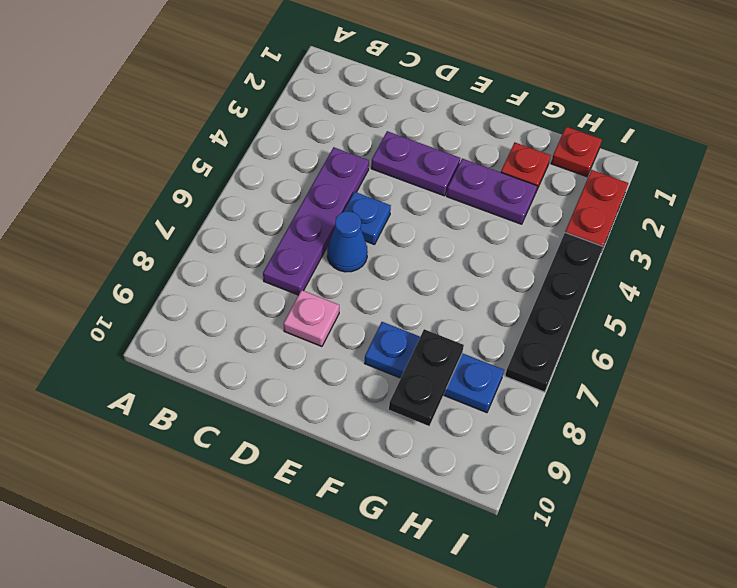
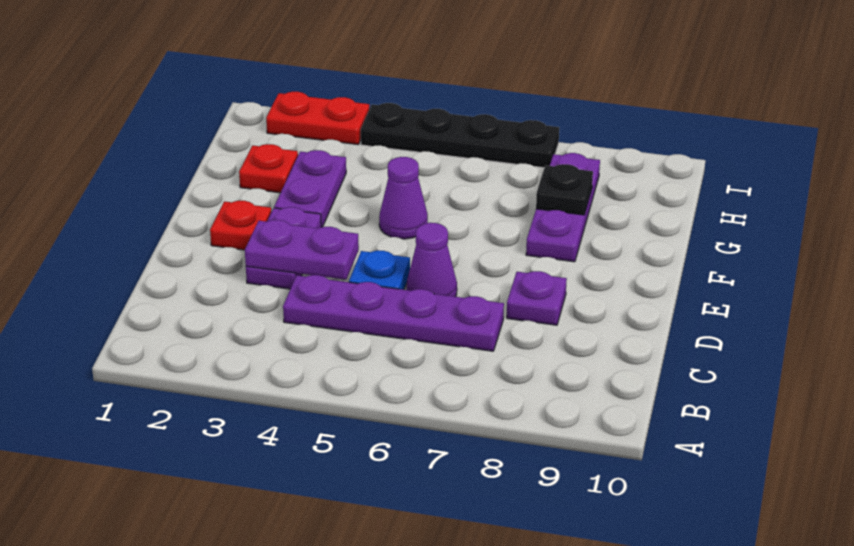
none -> purple plate D3:D4 level 2
blue cone D6 level 1 -> purple cone D6 level 1
pink plate D8 level 1 -> purple plate D8 level 1
none -> purple cone F5 level 1
blue plate F8:H8 level 1 -> purple plate F8:H8 level 1
black plate G8:G9 level 2 -> black plate G8 level 2
red plate H1 level 1 -> red plate E2 level 1

